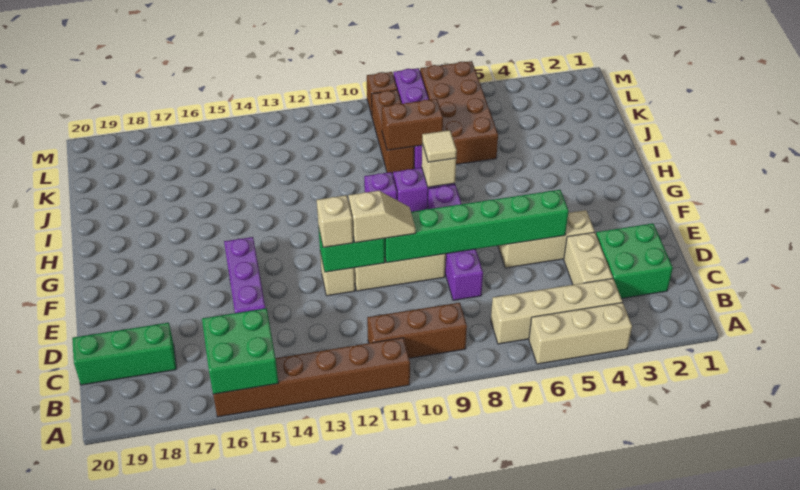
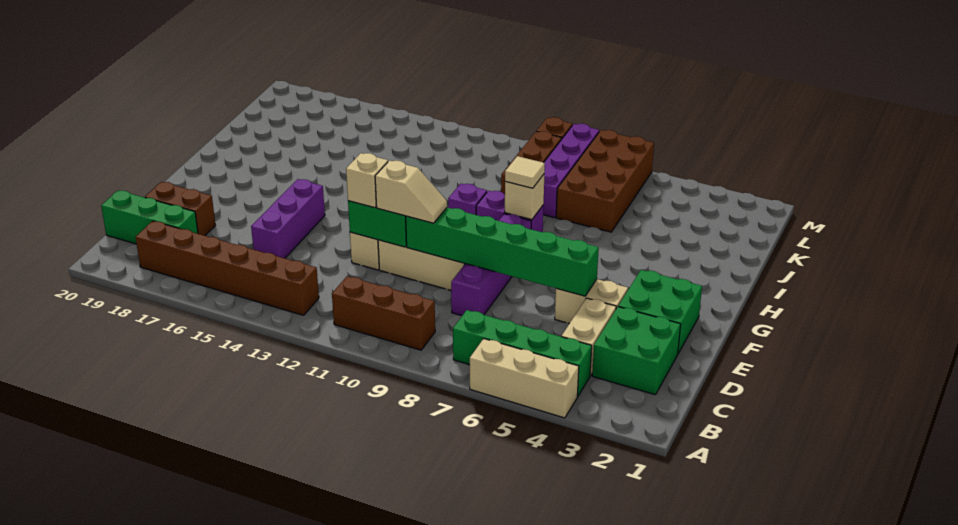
brown brick A11:A16 level 1 -> brown brick B13:B18 level 1
green brick A15:B16 level 2 -> green brick E2:F3 level 1
tan brick B4:B7 level 1 -> green brick B4:B7 level 1
tan brick E4:E6 level 1 -> tan brick E4:E5 level 1
brown brick J8:J9 level 2 -> brown brick D18:D19 level 1

